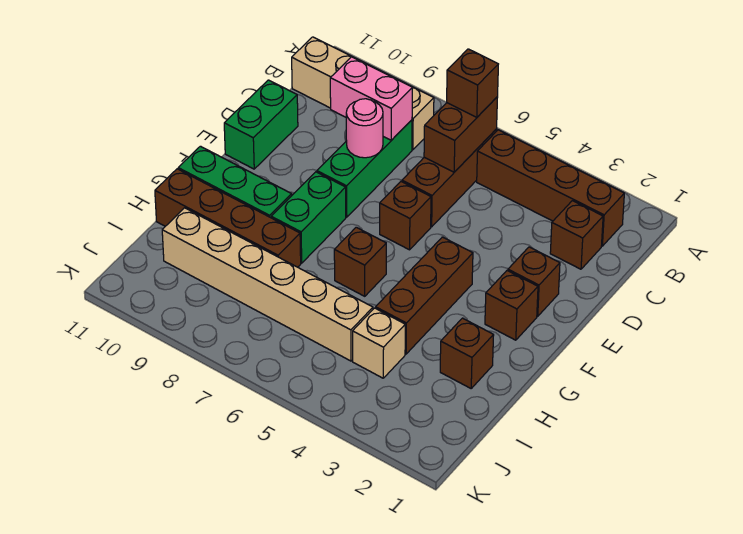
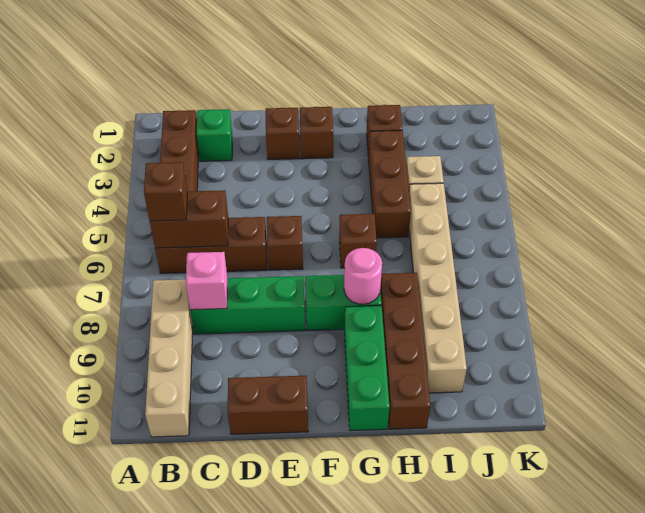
brown brick C2 level 1 -> green brick C2 level 1
pink brick C8:C9 level 2 -> pink brick C8 level 2
pink round brick D8 level 2 -> pink round brick G8 level 2
green brick D11:E11 level 1 -> brown brick D11:E11 level 1
brown brick F4:H4 level 1 -> brown brick H3:H5 level 1

